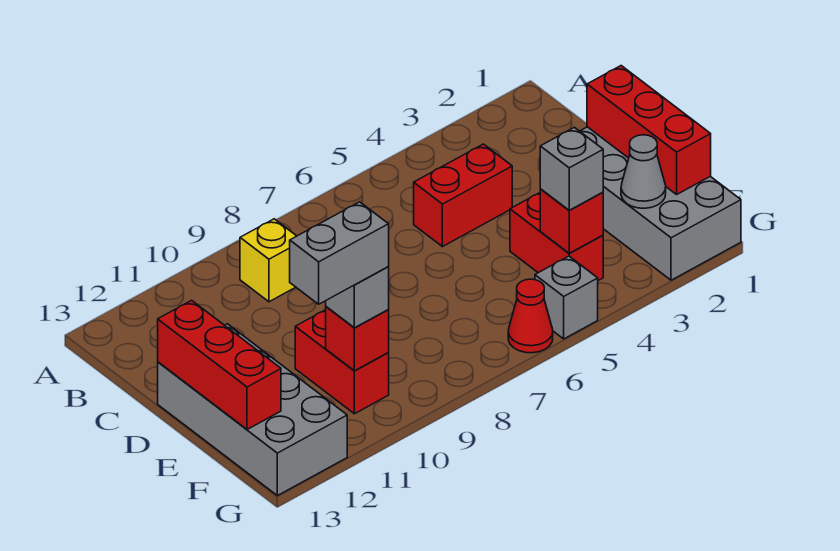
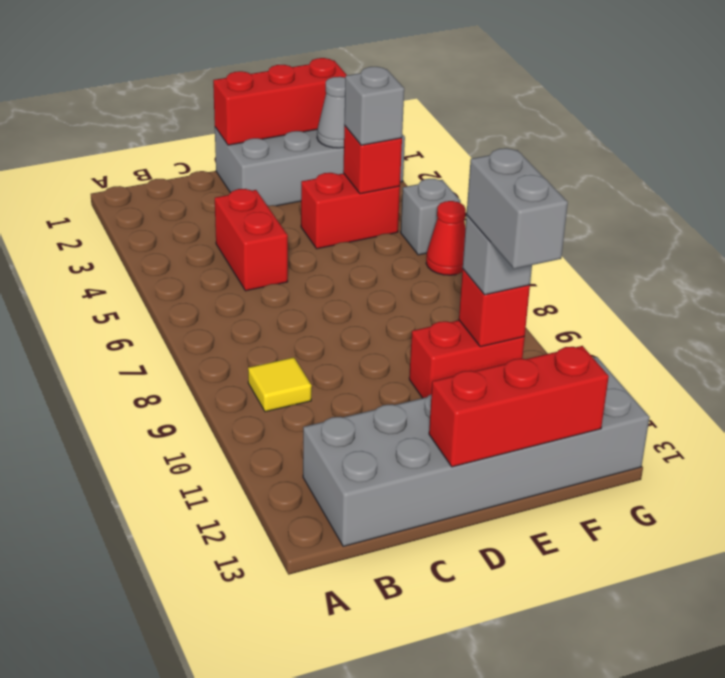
yellow brick B9 level 1 -> yellow tile B9 level 1
grey brick D12:G13 level 1 -> grey brick B12:G13 level 1

